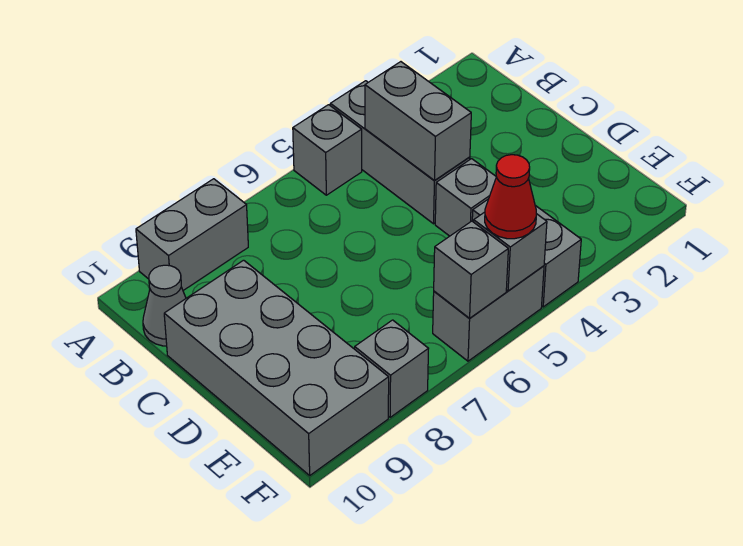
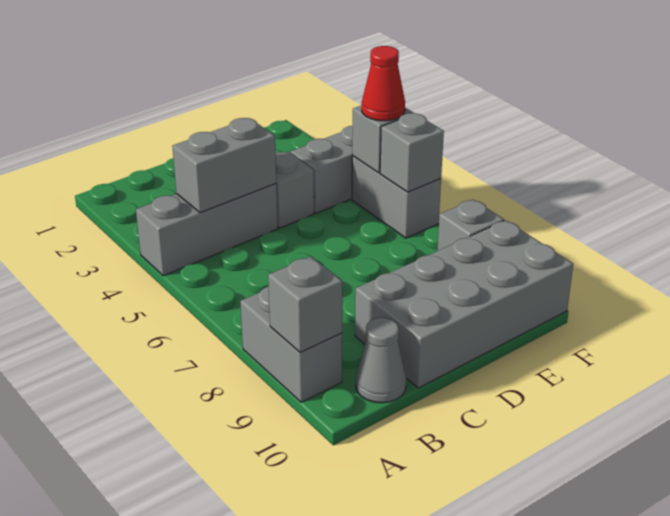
grey brick A5 level 1 -> grey brick A9 level 2

